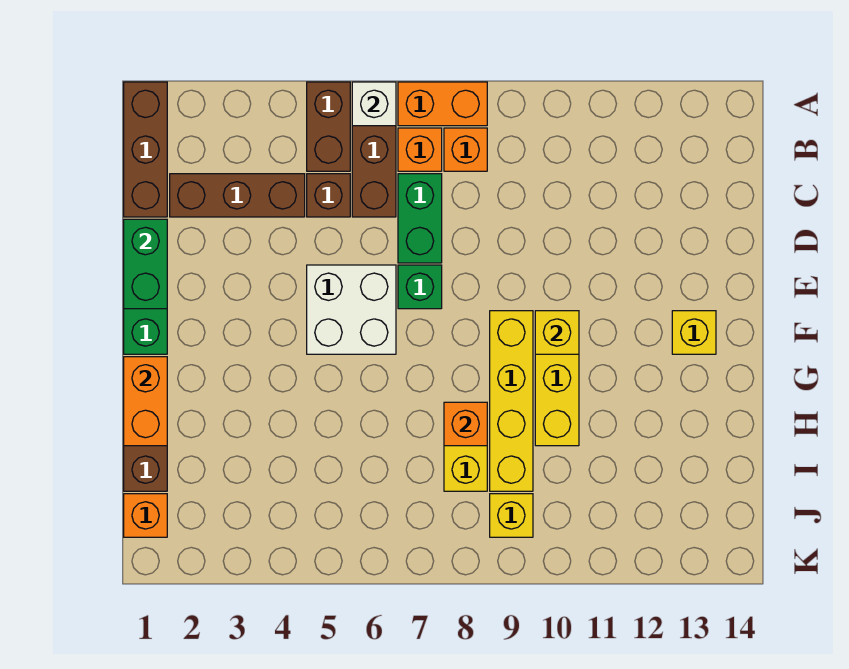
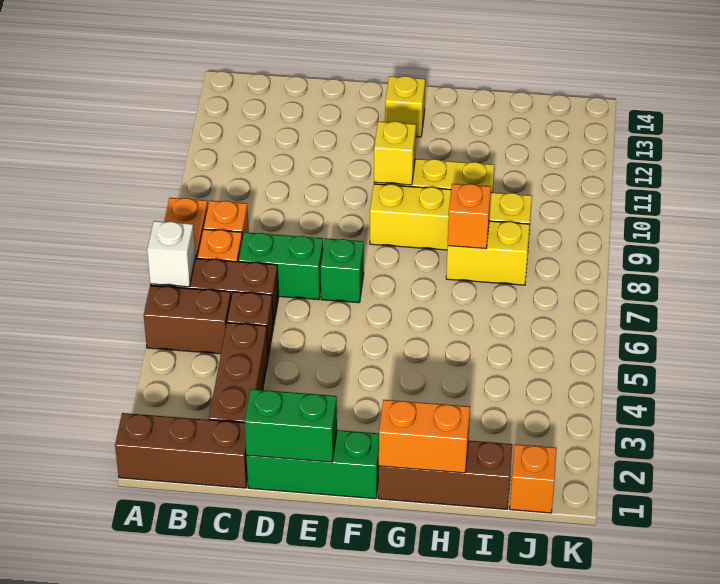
white brick E5:F6 level 1 -> none
yellow brick J9 level 1 -> none

